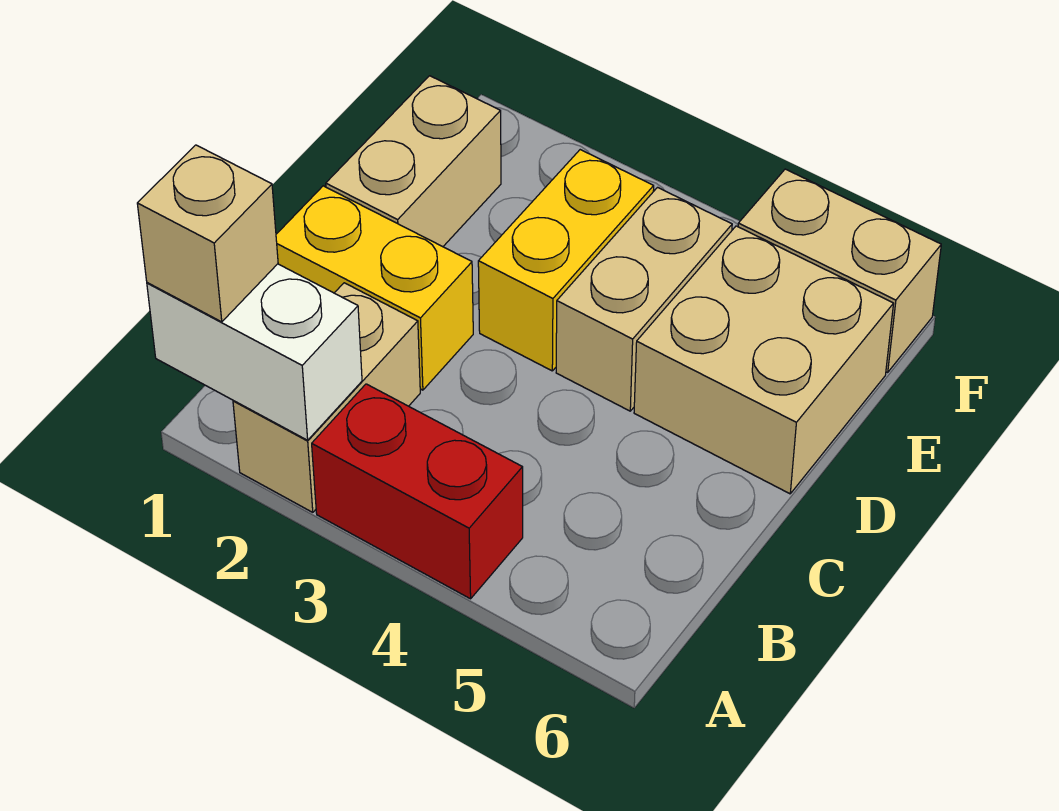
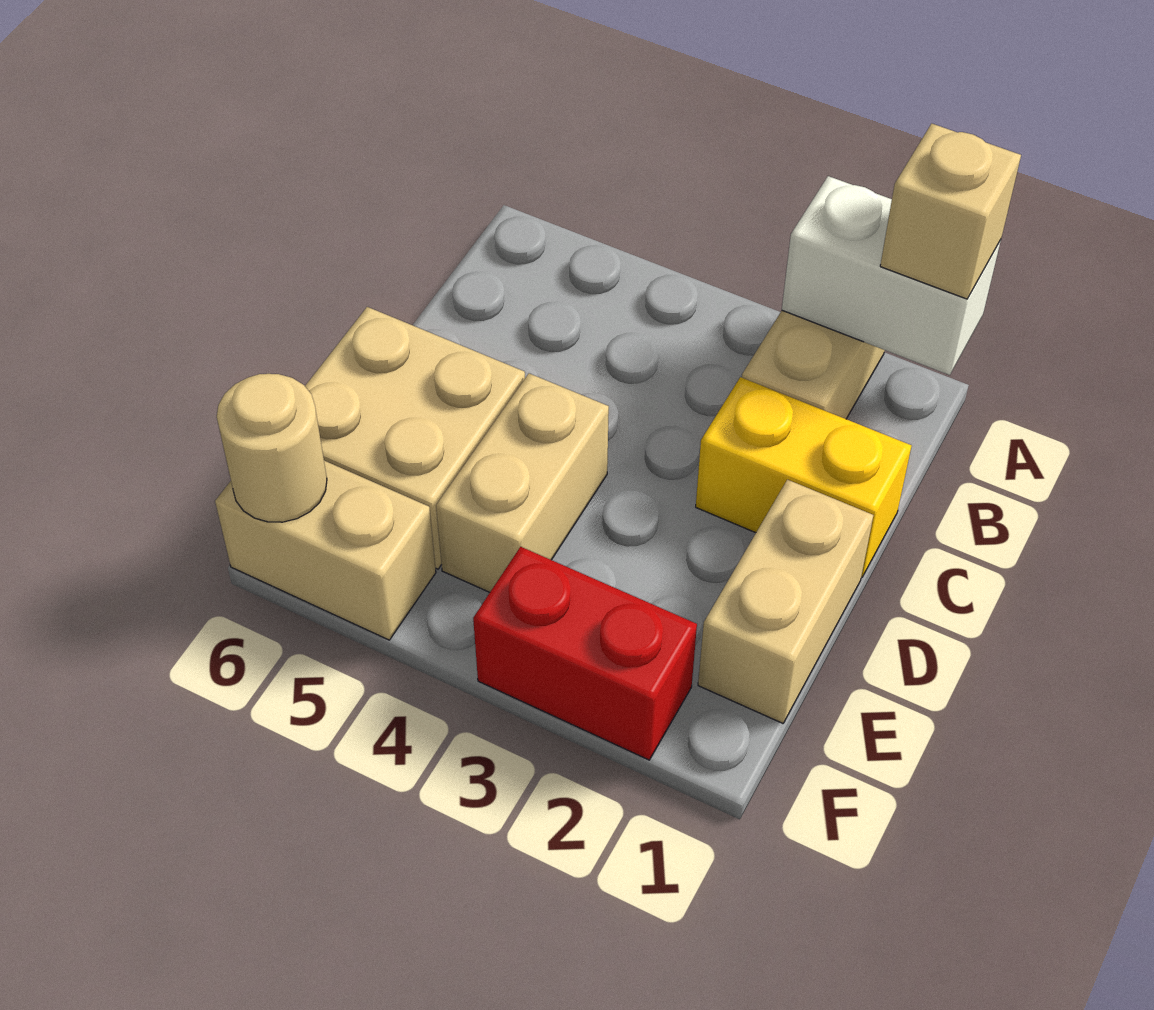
red brick A3:A4 level 1 -> red brick F2:F3 level 1
yellow brick D3:E3 level 1 -> none
none -> tan round brick F6 level 2

